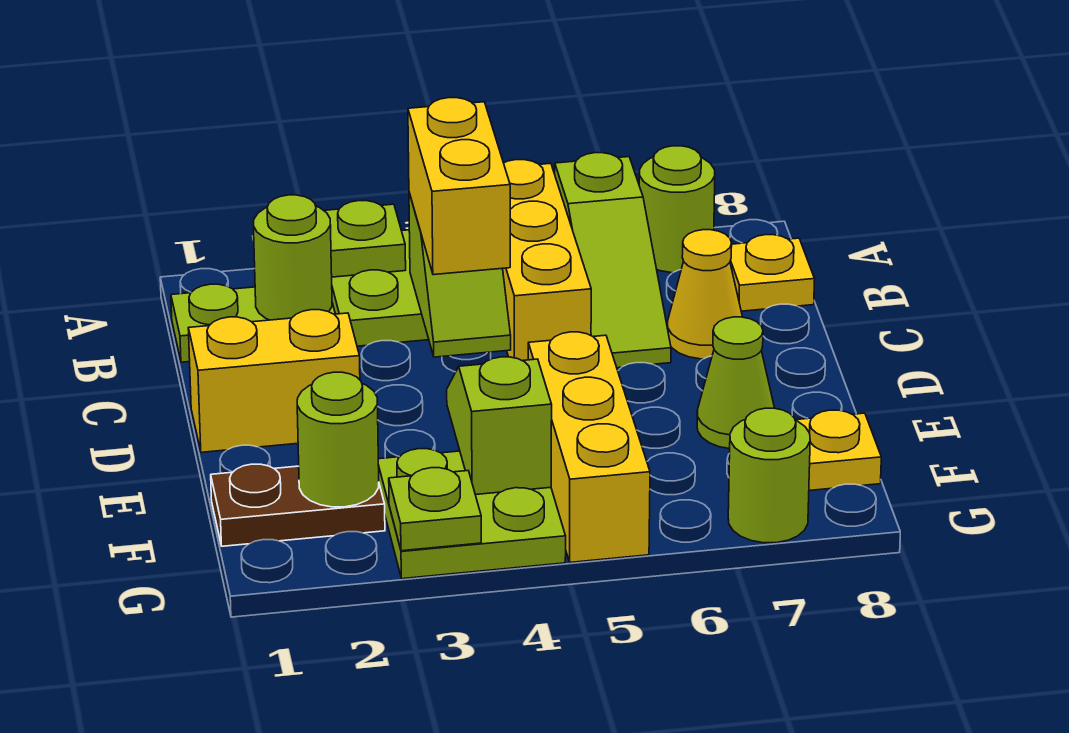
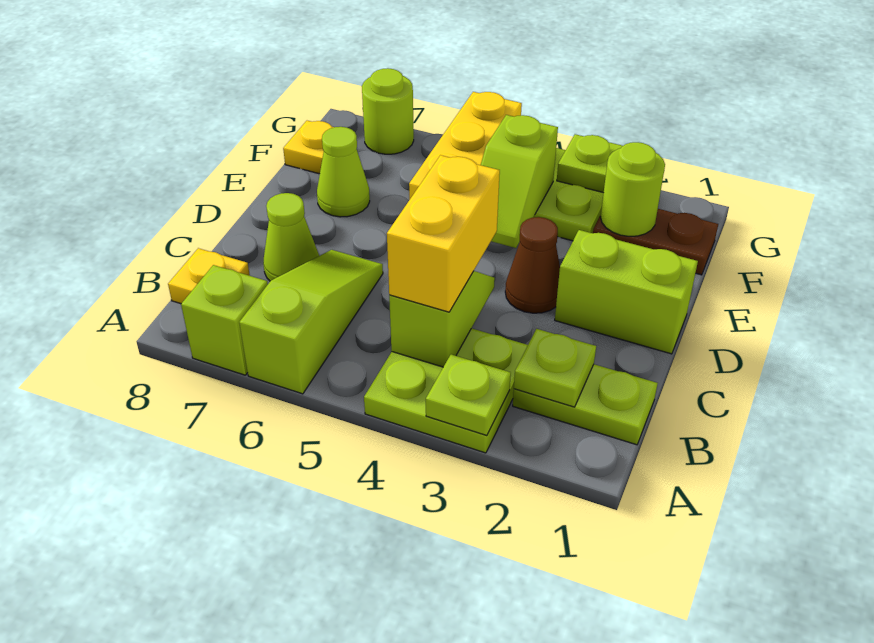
yellow brick A5:C5 level 1 -> none
lime round brick A7 level 1 -> lime brick A7 level 1
lime round brick B2 level 2 -> lime plate B2 level 2
yellow cone C7 level 1 -> lime cone C7 level 1
yellow brick D1:D2 level 1 -> lime brick D1:D2 level 1
none -> brown cone D3 level 1

